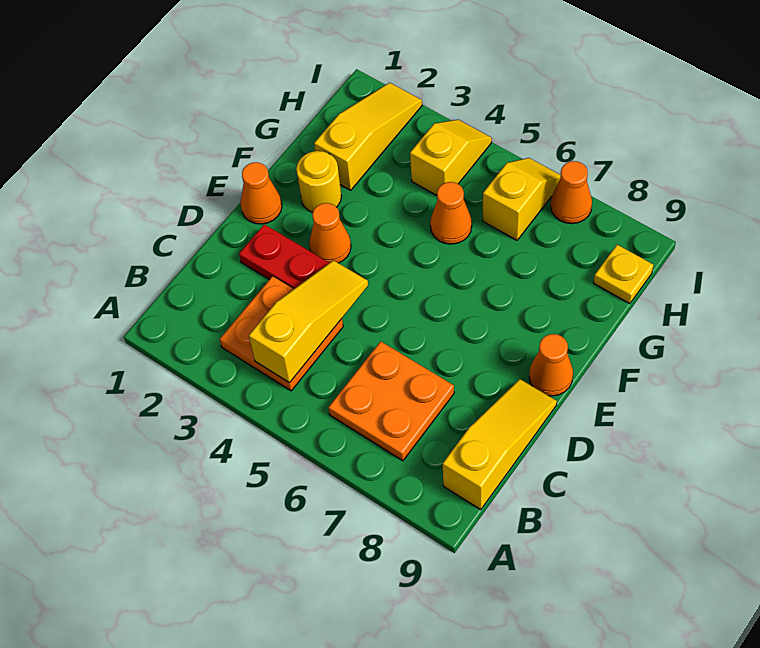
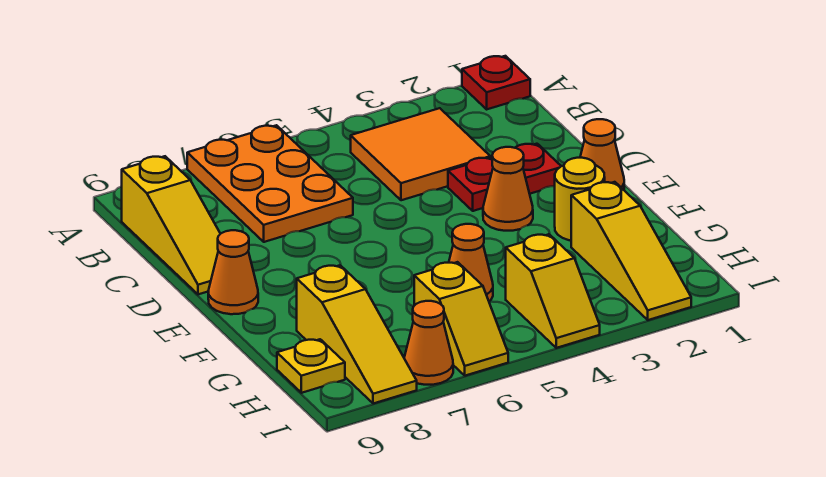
none -> red plate A1 level 1
orange plate B3:C4 level 1 -> orange tile B3:C4 level 1
yellow slope B4:D4 level 2 top B -> yellow slope G8:I8 level 1 top G
orange plate B6:C7 level 1 -> orange plate A6:C7 level 1

